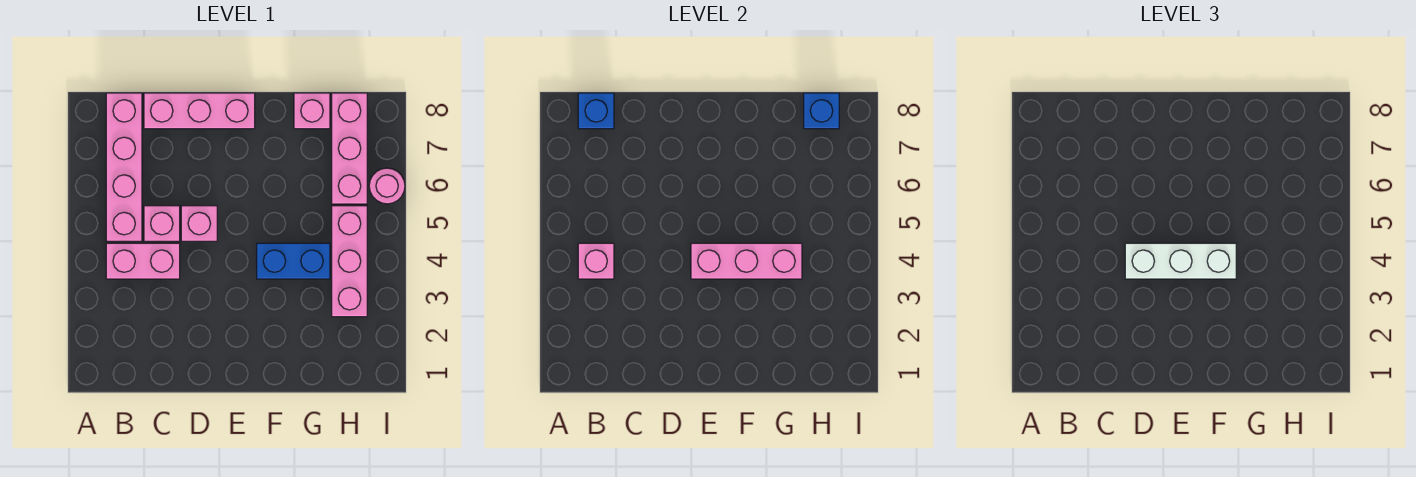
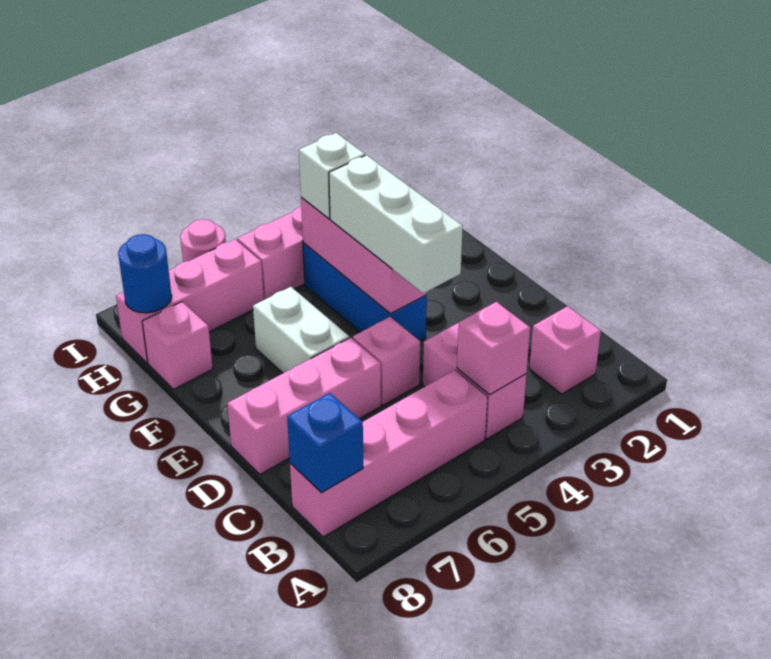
pink brick C5 level 1 -> pink brick B2 level 1
pink brick C8:E8 level 1 -> pink brick D6:D8 level 1
none -> white brick E6:F6 level 1
blue brick F4:G4 level 1 -> blue brick E4:G4 level 1
none -> white brick G4 level 3
blue brick H8 level 2 -> blue round brick H8 level 2

